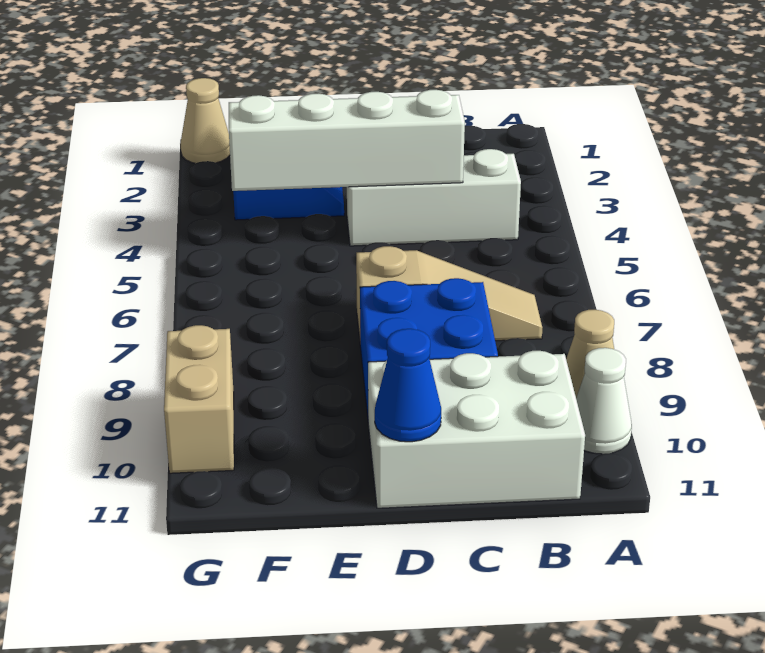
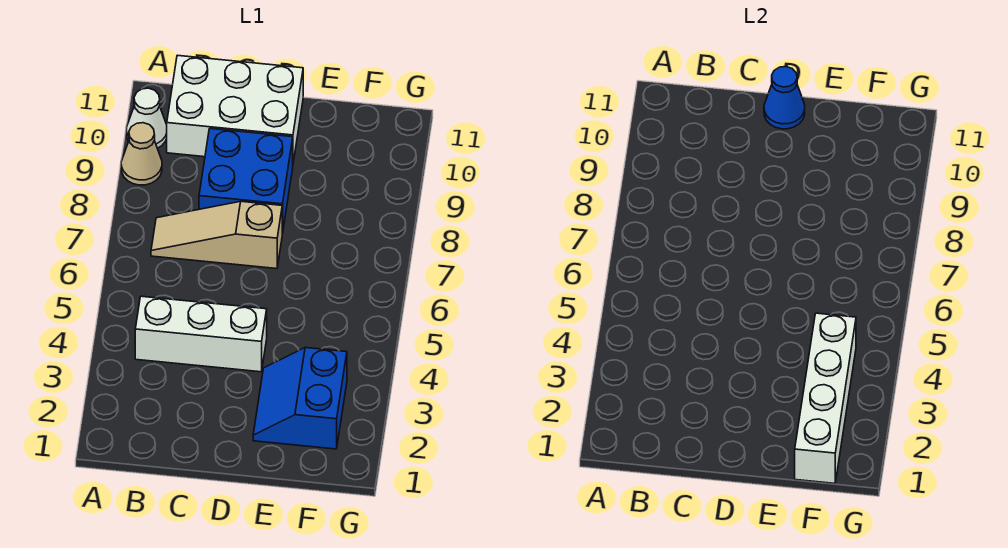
white brick C4:F4 level 2 -> white brick F1:F4 level 2
tan cone G1 level 1 -> none
tan brick G9:G10 level 1 -> none

